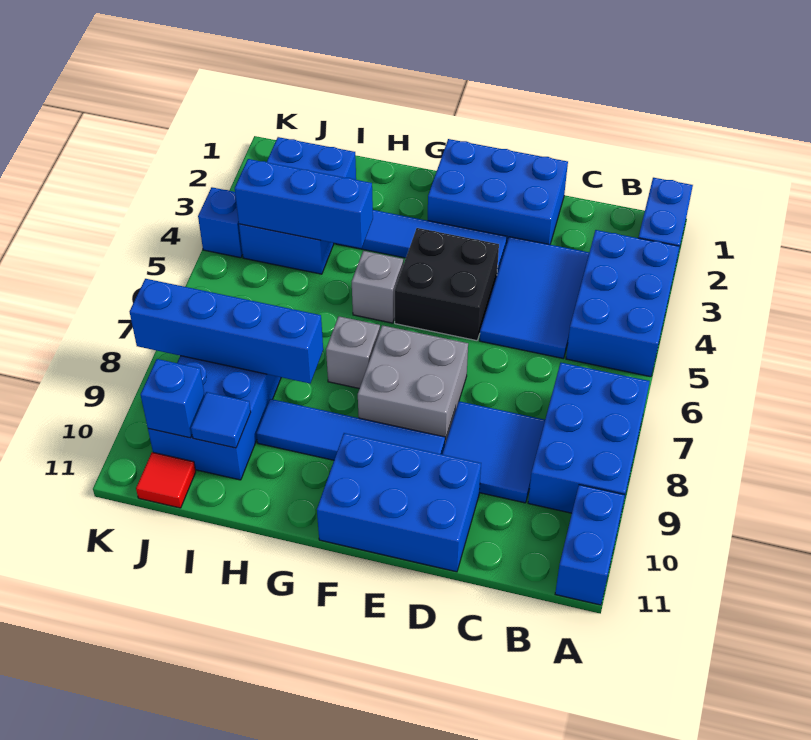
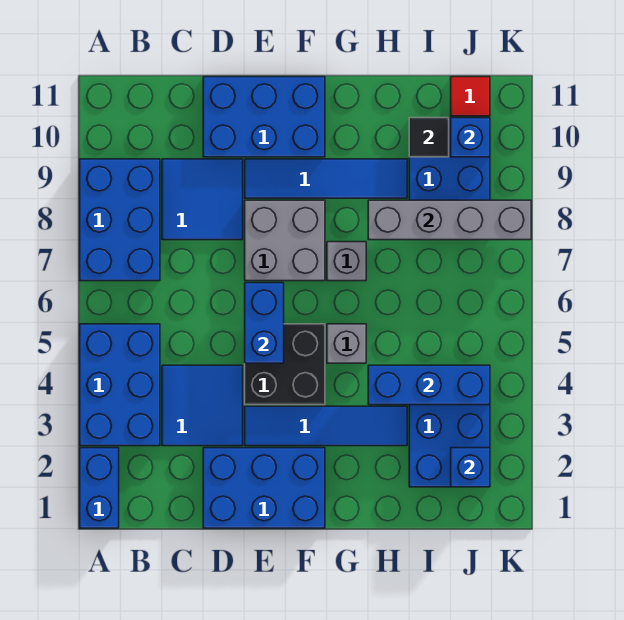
blue brick A10:A11 level 1 -> blue brick E5:E6 level 2
blue tile C3:D5 level 1 -> blue tile C3:D4 level 1
blue brick H8:K8 level 2 -> grey brick H8:K8 level 2
blue tile I10 level 2 -> black tile I10 level 2
blue brick K4 level 1 -> blue brick J2 level 2

